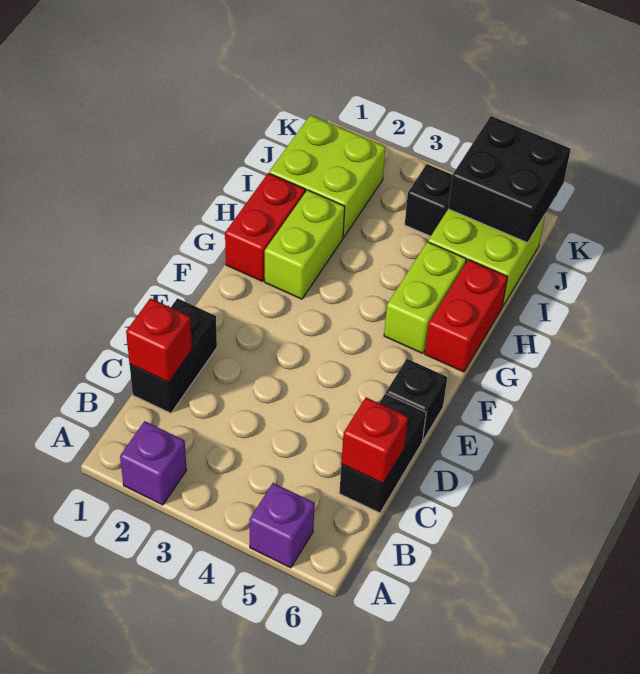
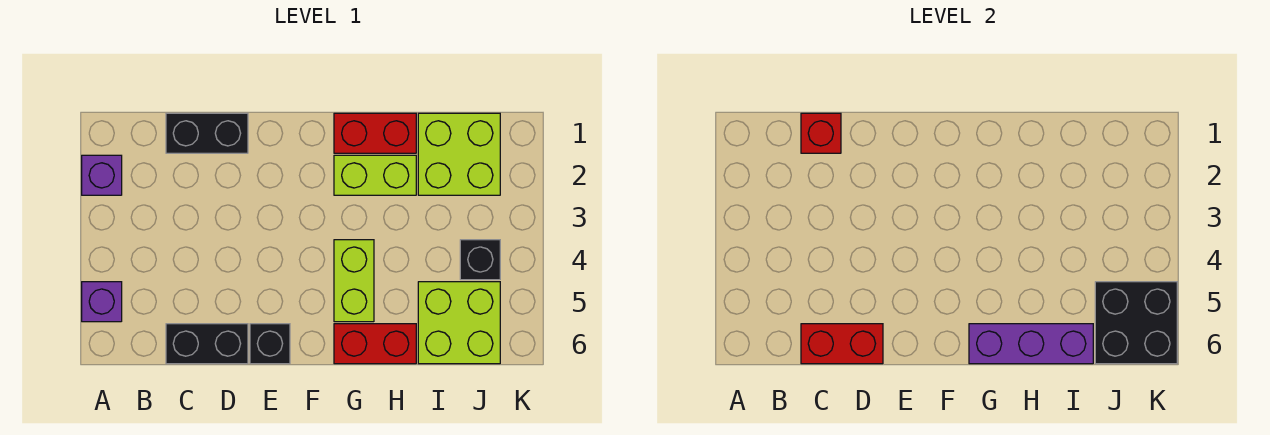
red brick C6 level 2 -> red brick C6:D6 level 2
lime brick G5:H5 level 1 -> lime brick G4:G5 level 1
none -> purple brick G6:I6 level 2

